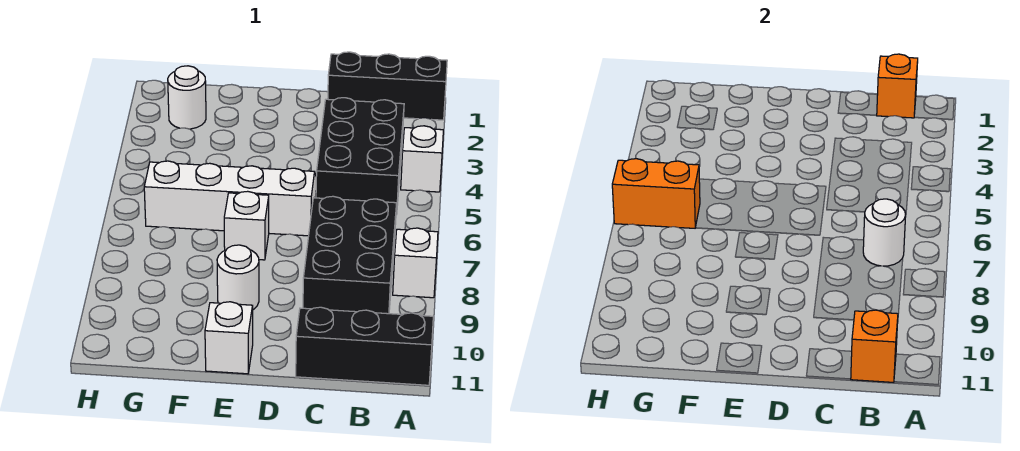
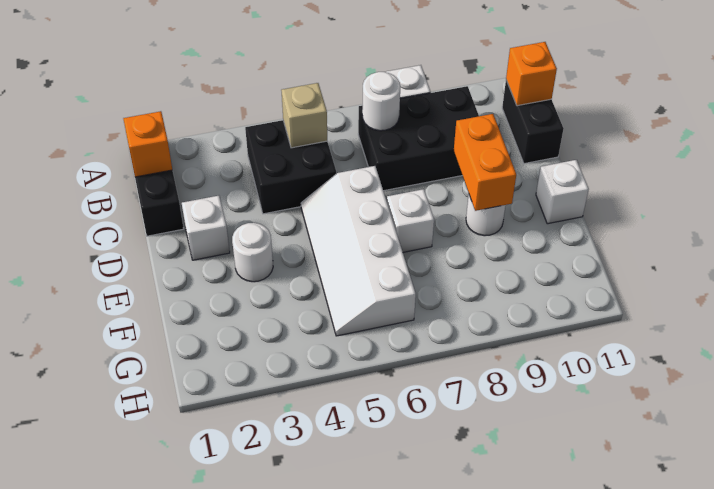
white brick A4 level 1 -> white brick D2 level 1
black brick A11:C11 level 1 -> black brick B11:C11 level 1
black brick B3:C5 level 1 -> black brick B4:C5 level 1
none -> tan brick B5 level 2
white round brick G2 level 1 -> white round brick E3 level 1
orange brick G6:H6 level 2 -> orange brick D9:E9 level 2

